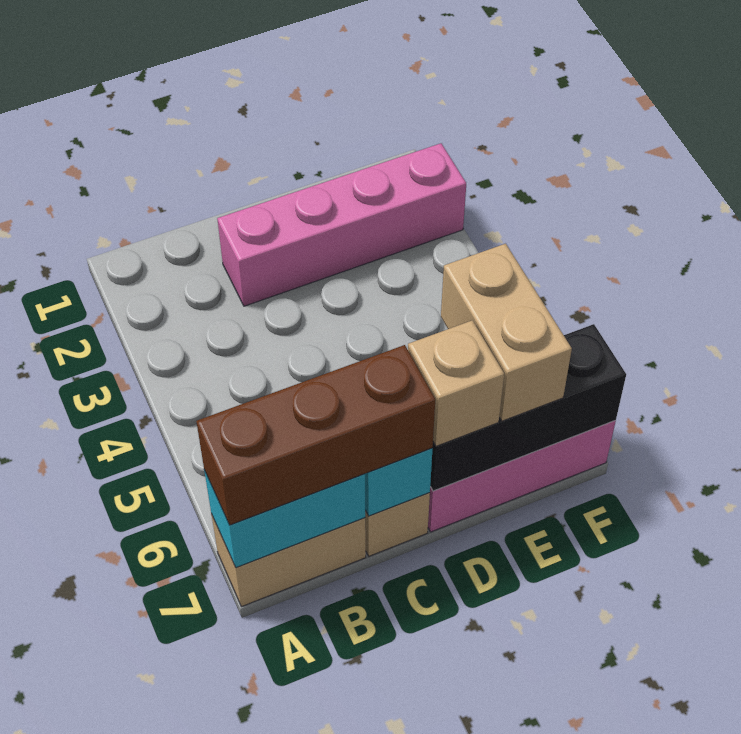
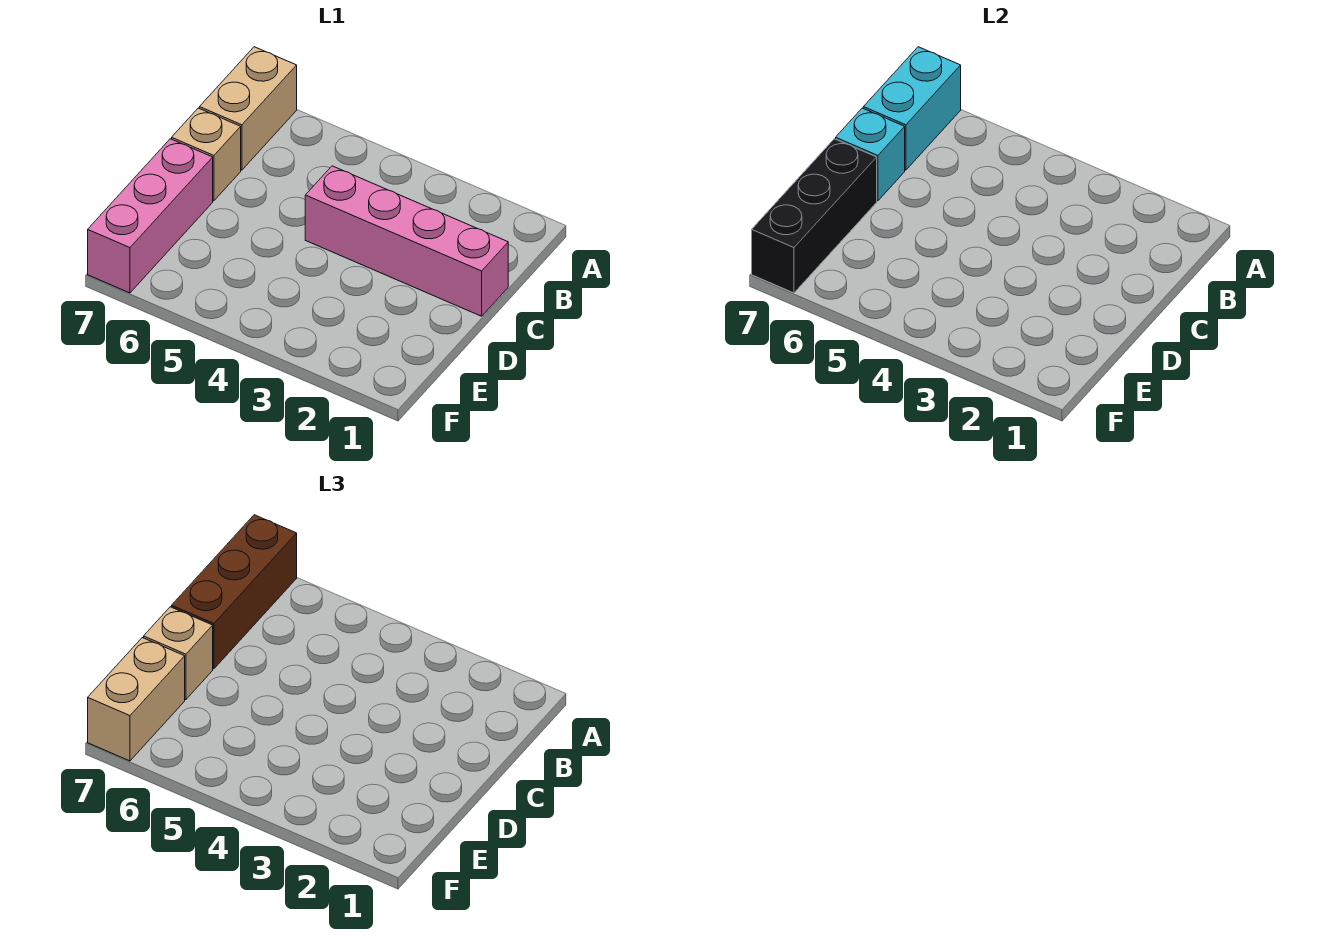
pink brick C2:F2 level 1 -> pink brick C1:C4 level 1
tan brick E6:E7 level 3 -> tan brick E7:F7 level 3

